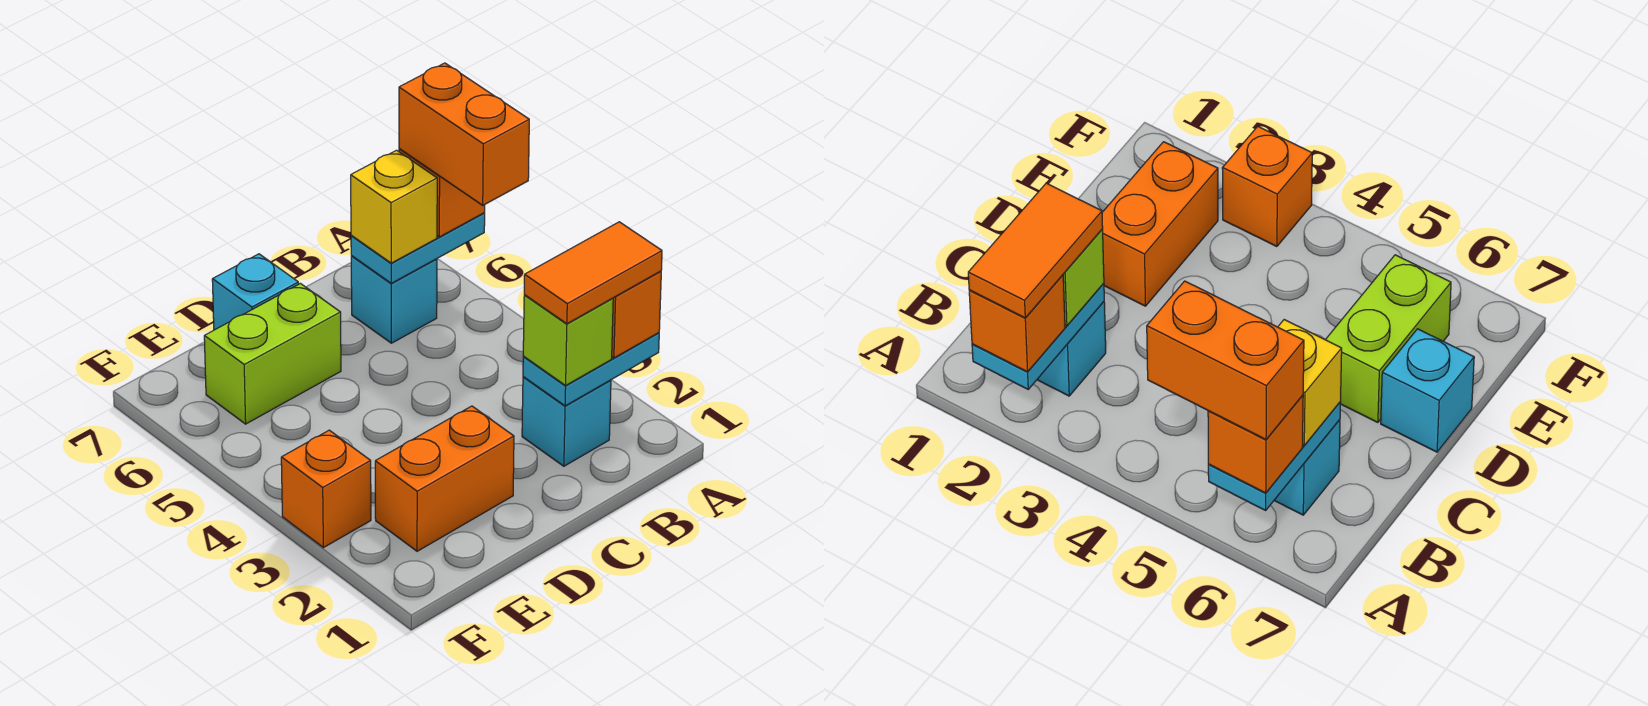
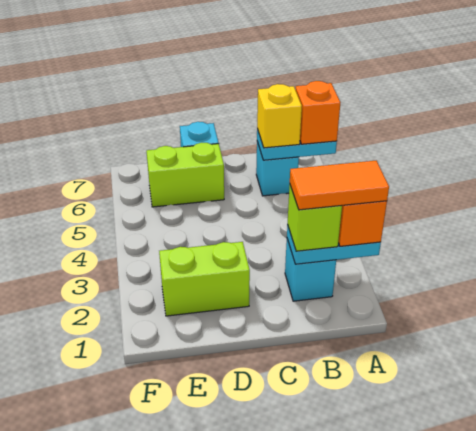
orange brick A5:A6 level 4 -> none
orange brick D2:E2 level 1 -> lime brick D2:E2 level 1
orange brick F3 level 1 -> none

